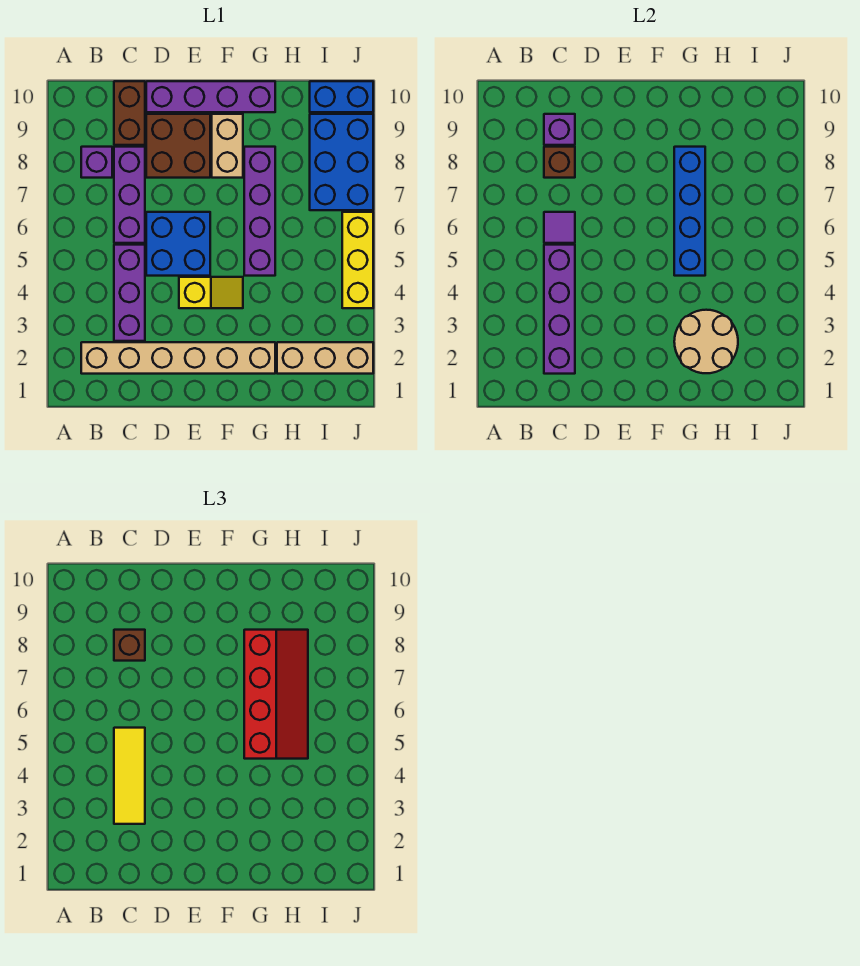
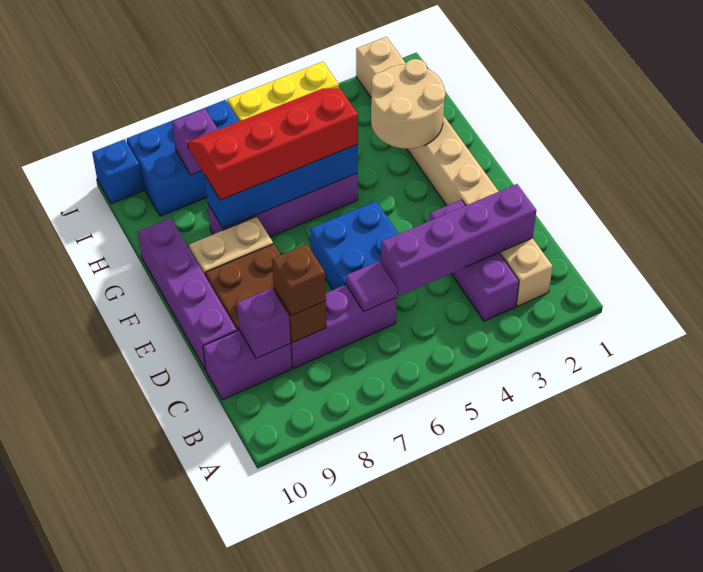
purple brick B8 level 1 -> purple brick I8 level 2
purple brick C3:C5 level 1 -> purple brick B3:D3 level 1
yellow tile C3:C5 level 3 -> none
brown brick C9:C10 level 1 -> purple brick C9:C10 level 1
yellow slope E4:F4 level 1 top E -> none
blue brick I10:J10 level 1 -> blue brick J10 level 1

